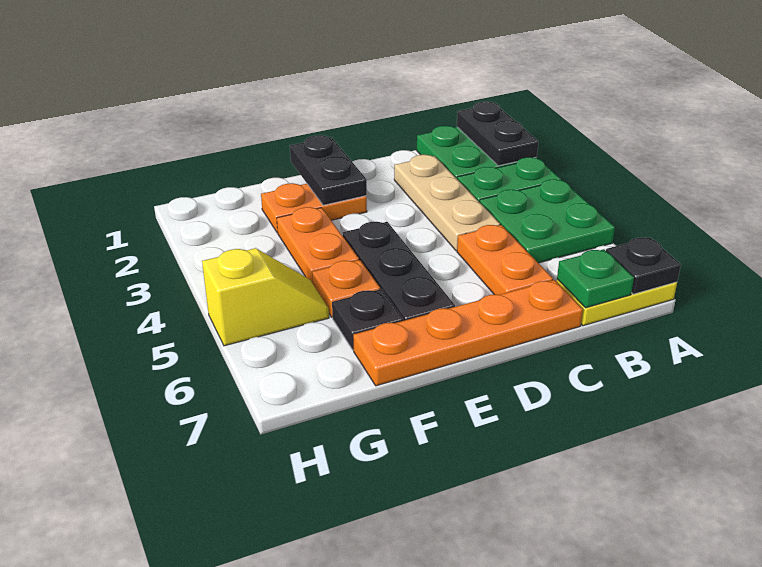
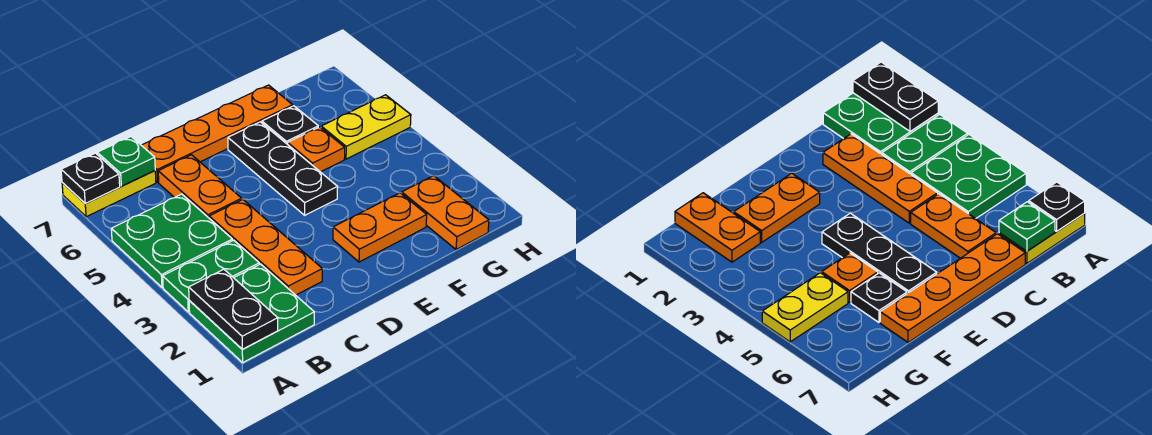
tan plate C2:C4 level 1 -> orange plate C2:C4 level 1
black plate E1:E2 level 2 -> none
orange plate F3:F4 level 1 -> orange plate G1:G2 level 1
yellow slope G5:H5 level 1 top H -> yellow plate G5:H5 level 1

